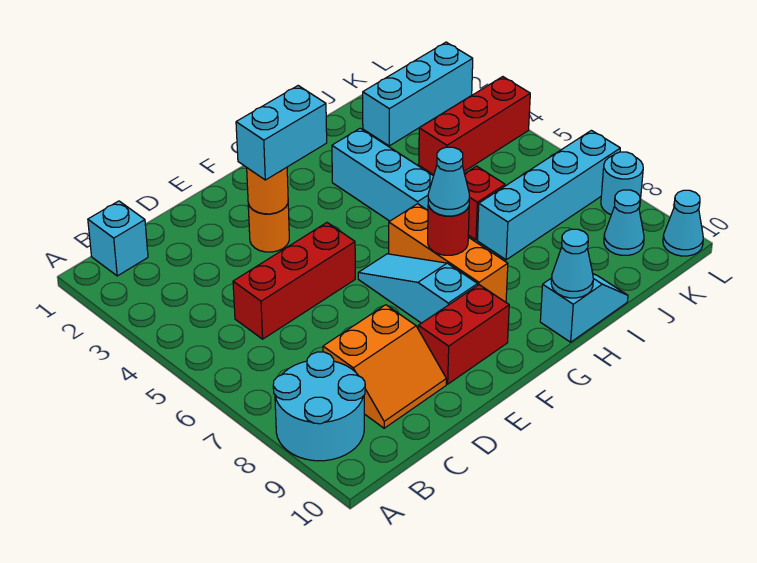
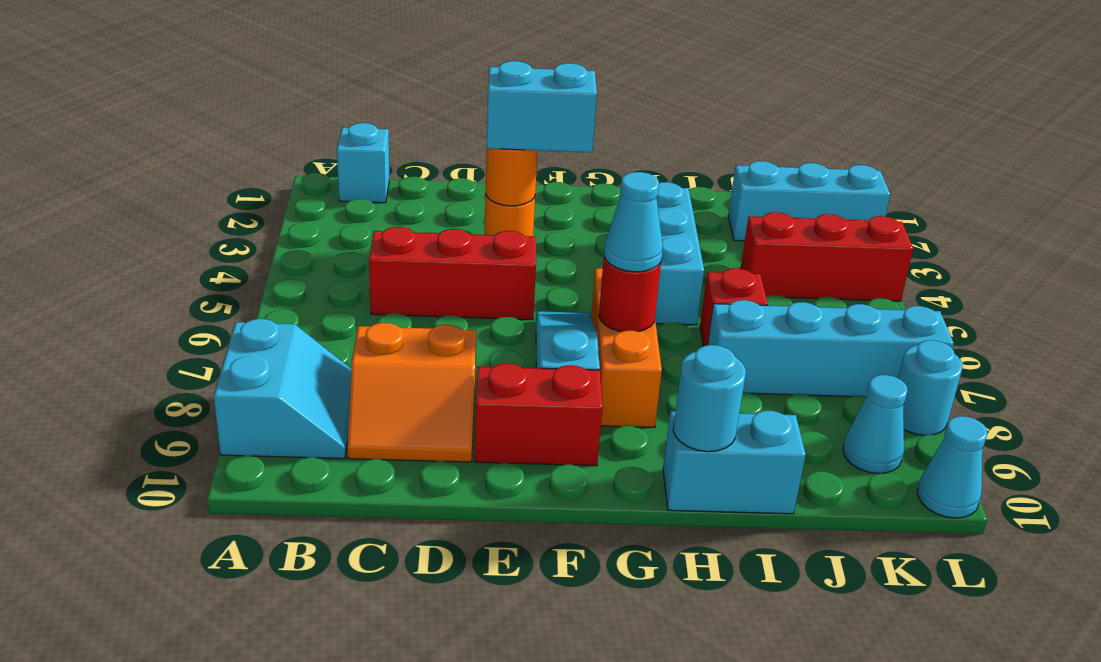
cyan round brick A8:B9 level 1 -> cyan slope A8:B9 level 1 top A
cyan slope H10:I10 level 1 top H -> cyan brick H10:I10 level 1
cyan cone H10 level 2 -> cyan round brick H10 level 2

